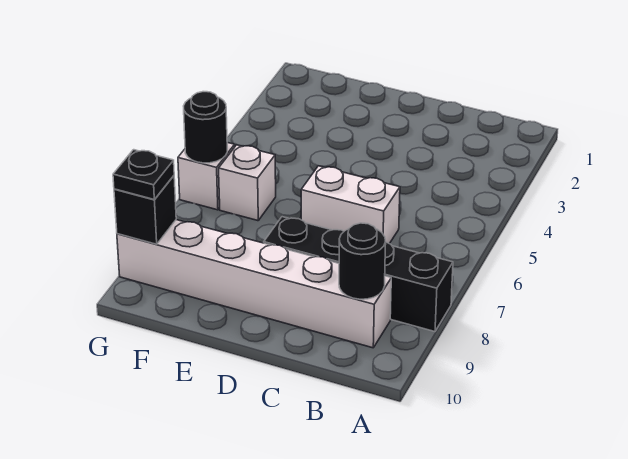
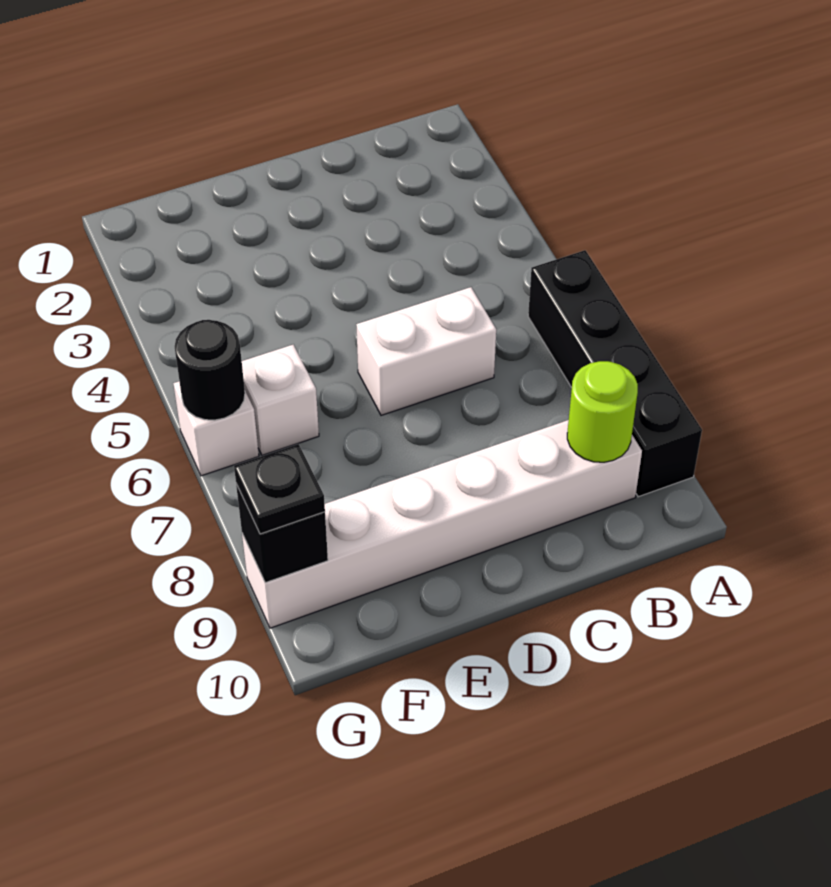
black brick A8:D8 level 1 -> black brick A6:A9 level 1
black round brick B9 level 2 -> lime round brick B9 level 2

